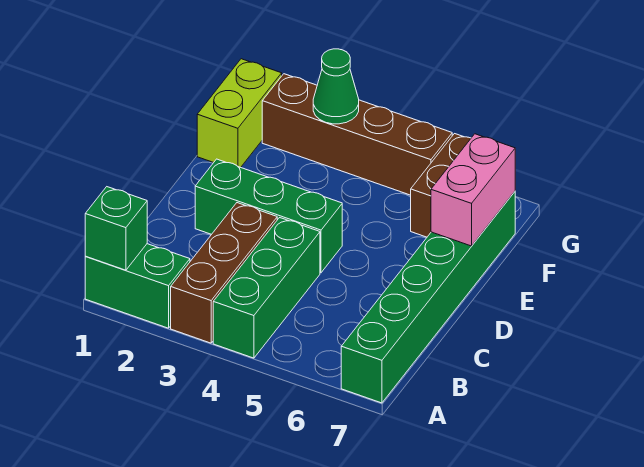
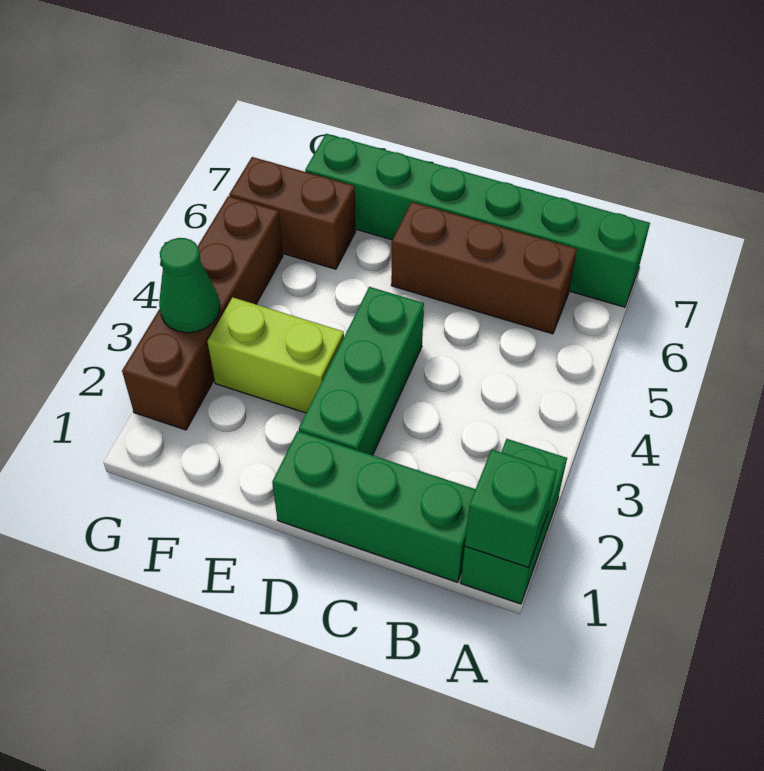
brown brick A3:C3 level 1 -> brown brick B6:D6 level 1
green brick A4:C4 level 1 -> green brick B1:D1 level 1
pink brick E7:F7 level 2 -> none
lime brick F1:G1 level 1 -> lime brick E3:F3 level 1

